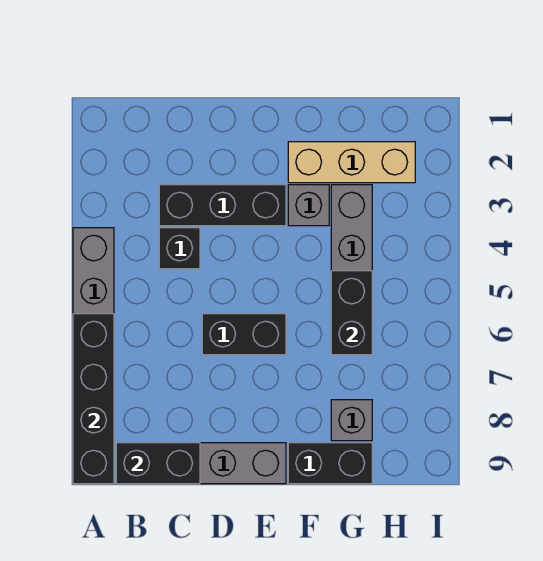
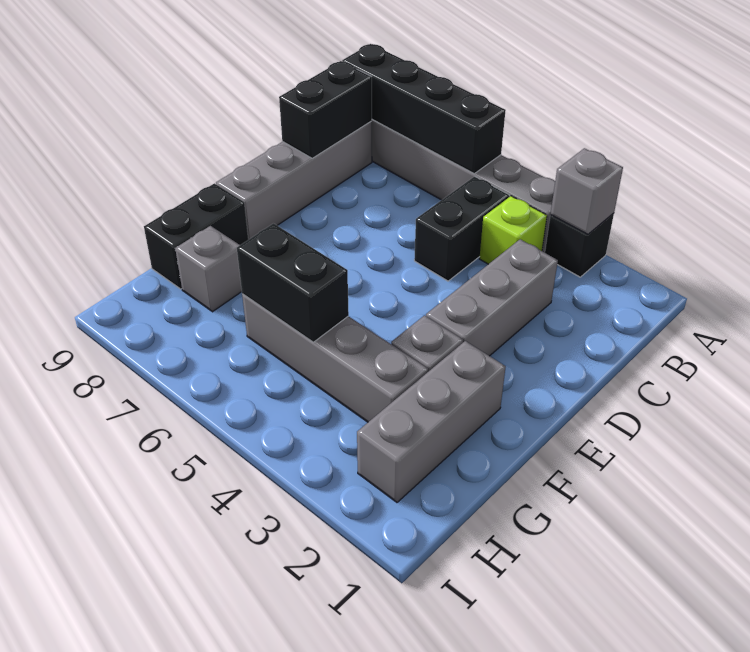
none -> grey brick A3 level 2
none -> lime brick B4 level 1
black brick C3:E3 level 1 -> grey brick C3:E3 level 1
black brick C4 level 1 -> black brick A3 level 1
black brick D6:E6 level 1 -> black brick B5:C5 level 1
tan brick F2:H2 level 1 -> grey brick F2:H2 level 1

